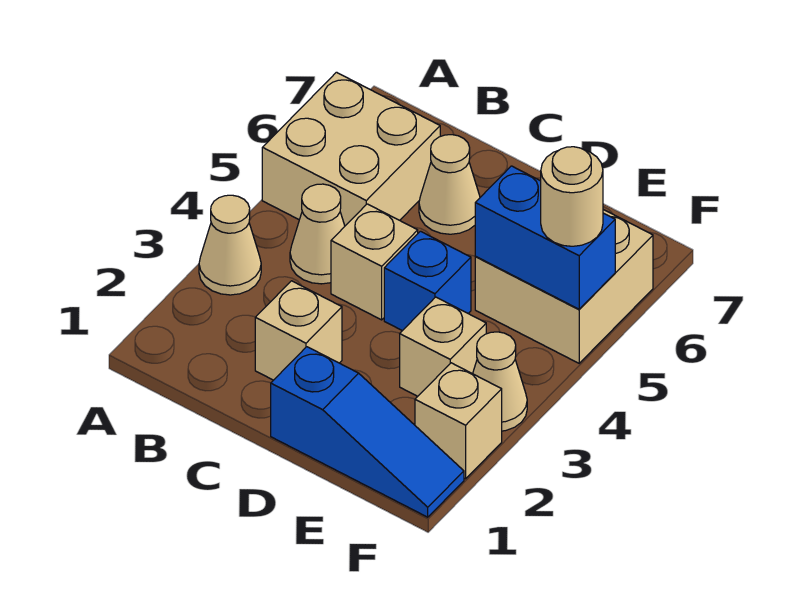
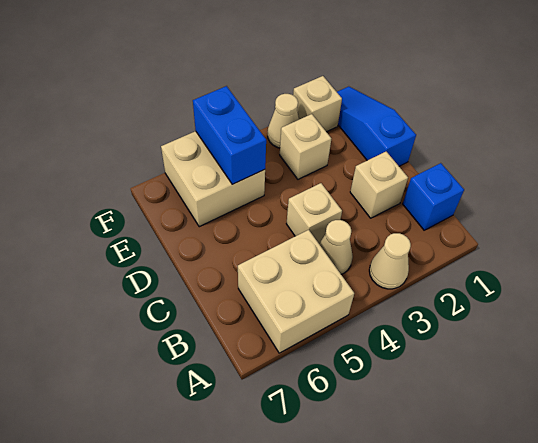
tan cone C6 level 1 -> none
blue brick D4 level 1 -> blue brick B1 level 1
tan round brick F5 level 3 -> none

